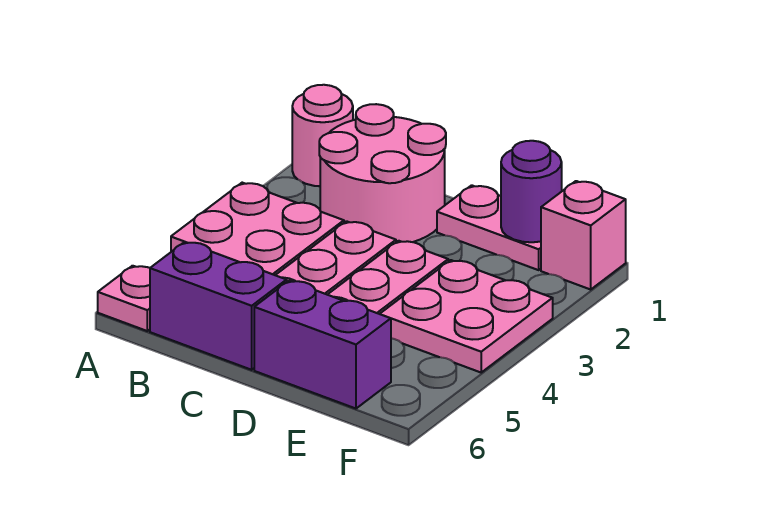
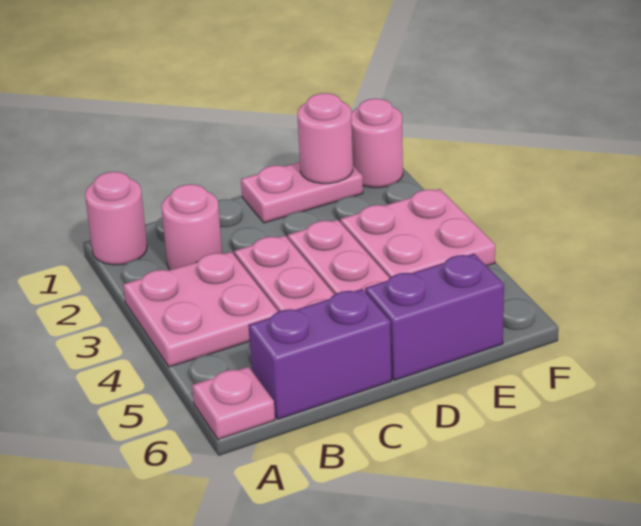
pink round brick B1:C2 level 1 -> pink round brick B2 level 1
purple round brick E1 level 2 -> pink round brick E1 level 2
pink brick F1 level 1 -> pink round brick F1 level 1

